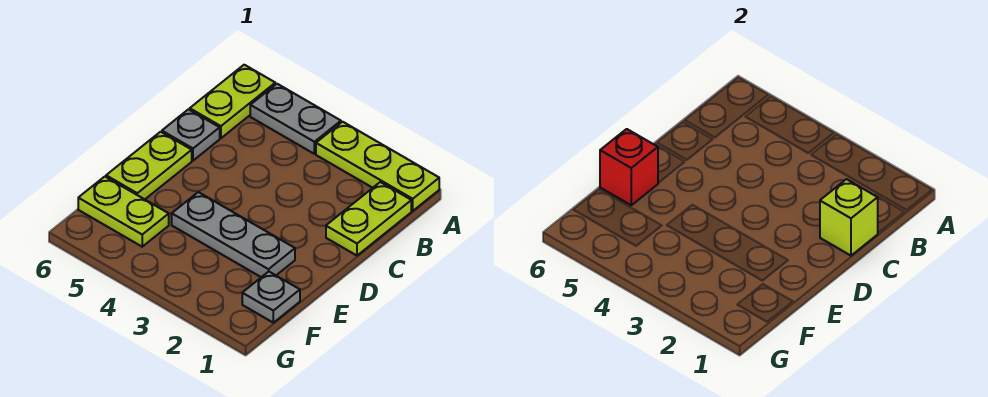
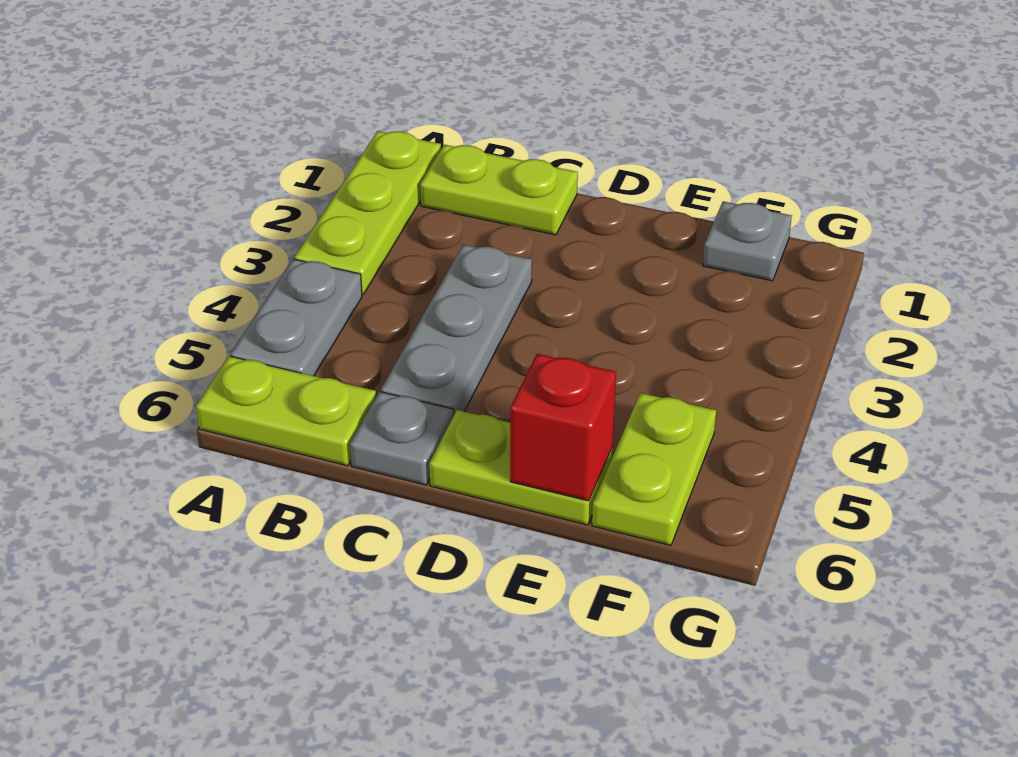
lime brick C1 level 2 -> none
grey plate E2:E4 level 1 -> grey plate C3:C5 level 1

